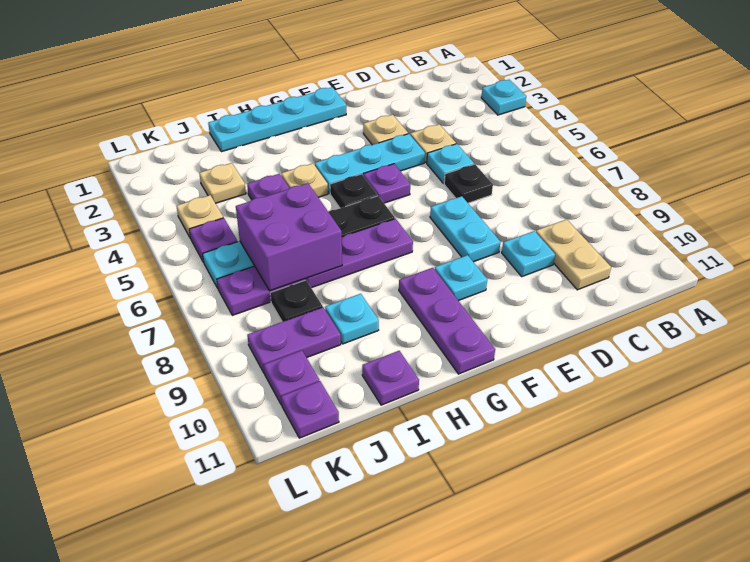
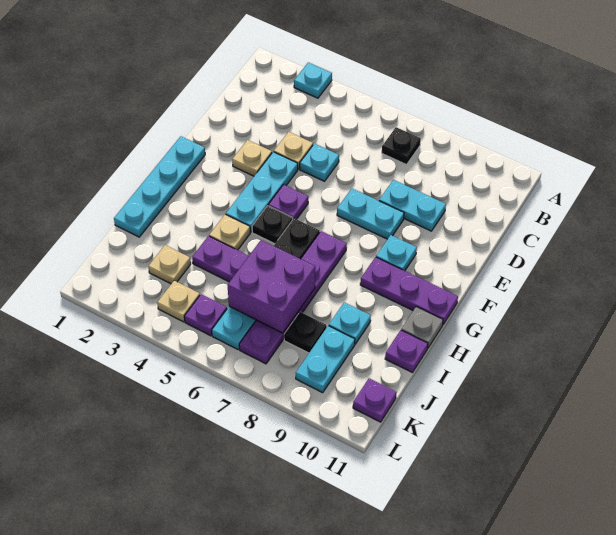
tan plate C9:C10 level 1 -> none
black plate D6 level 1 -> black plate B7 level 1
cyan plate D9 level 1 -> cyan plate D8:D9 level 1
none -> grey plate H11 level 1
purple plate J9:K9 level 1 -> cyan plate J9:K9 level 1
purple plate K10 level 1 -> none

